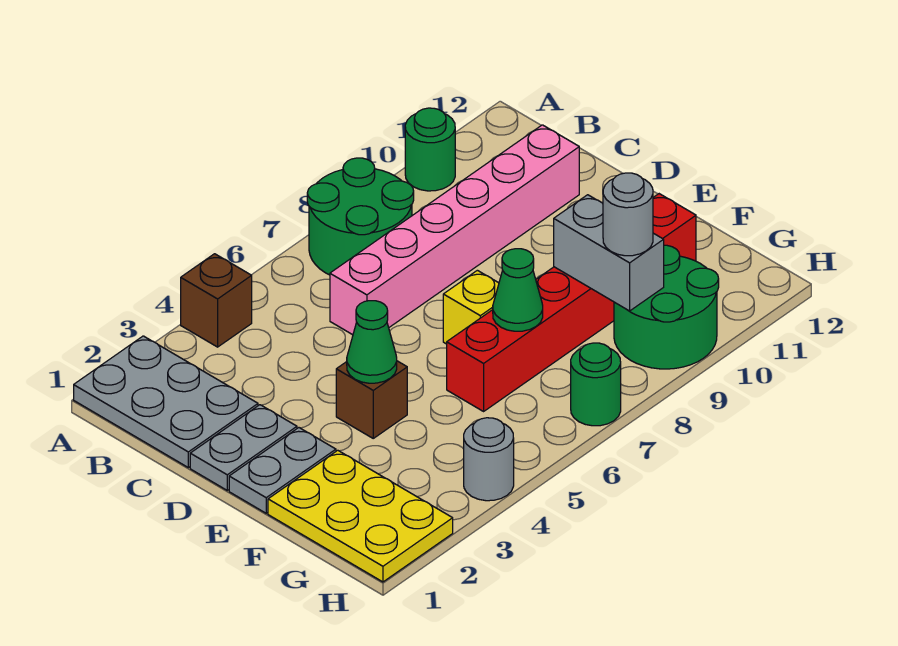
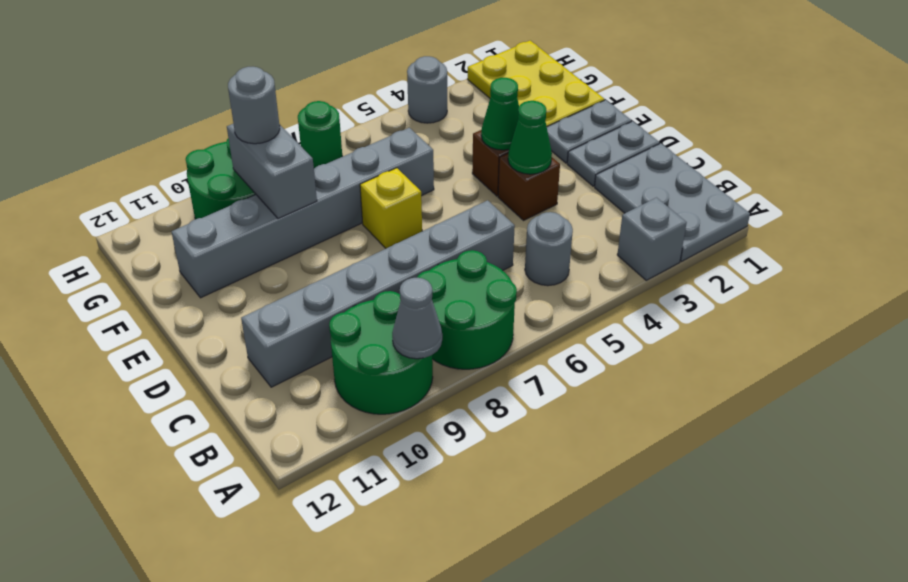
none -> grey brick A3 level 1
brown brick A4 level 1 -> brown brick D4 level 1
none -> grey cone A9 level 2
green round brick A10 level 1 -> green round brick A9:B10 level 1
none -> grey round brick B5 level 1
pink brick C6:C11 level 1 -> grey brick C6:C11 level 1
red brick F6:F11 level 1 -> grey brick F6:F11 level 1
green cone F7 level 2 -> green cone D4 level 2

